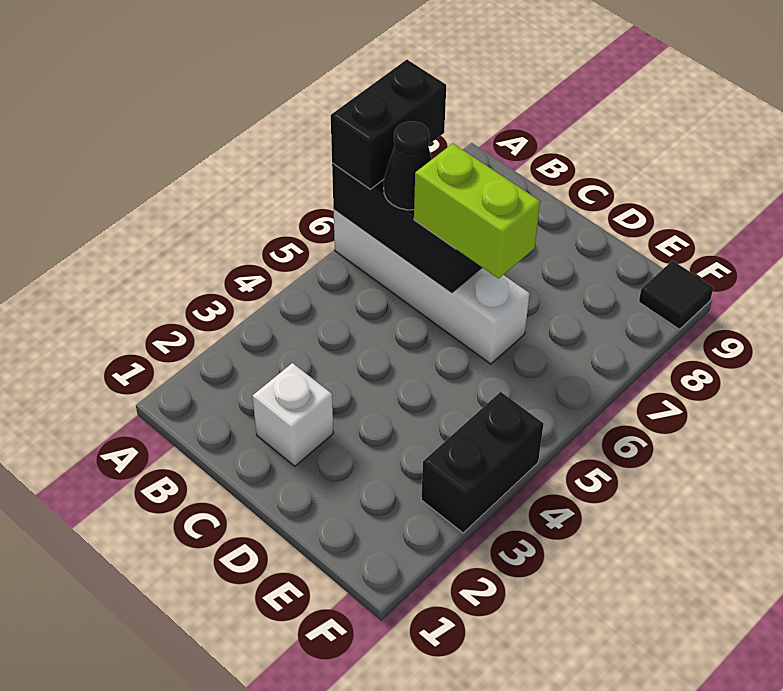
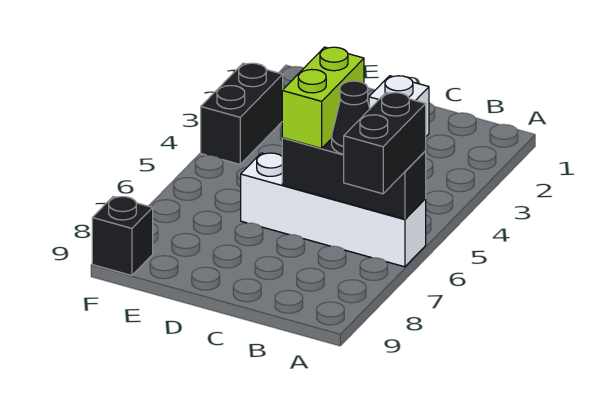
lime brick C6:D6 level 3 -> lime brick C5:C6 level 3
black tile F9 level 1 -> black brick F9 level 1

